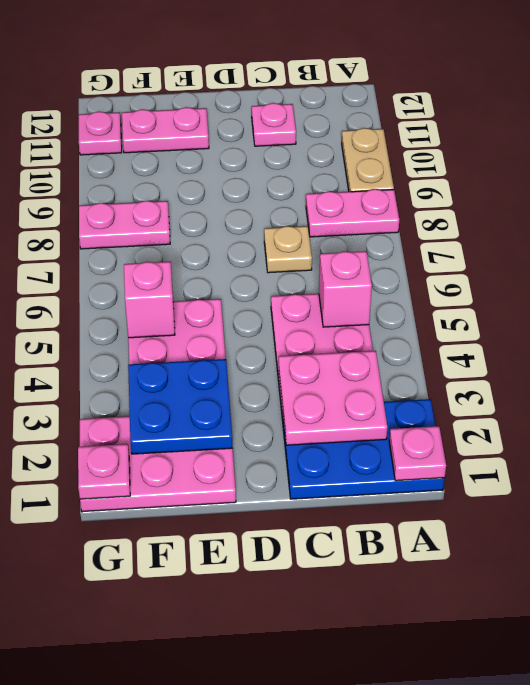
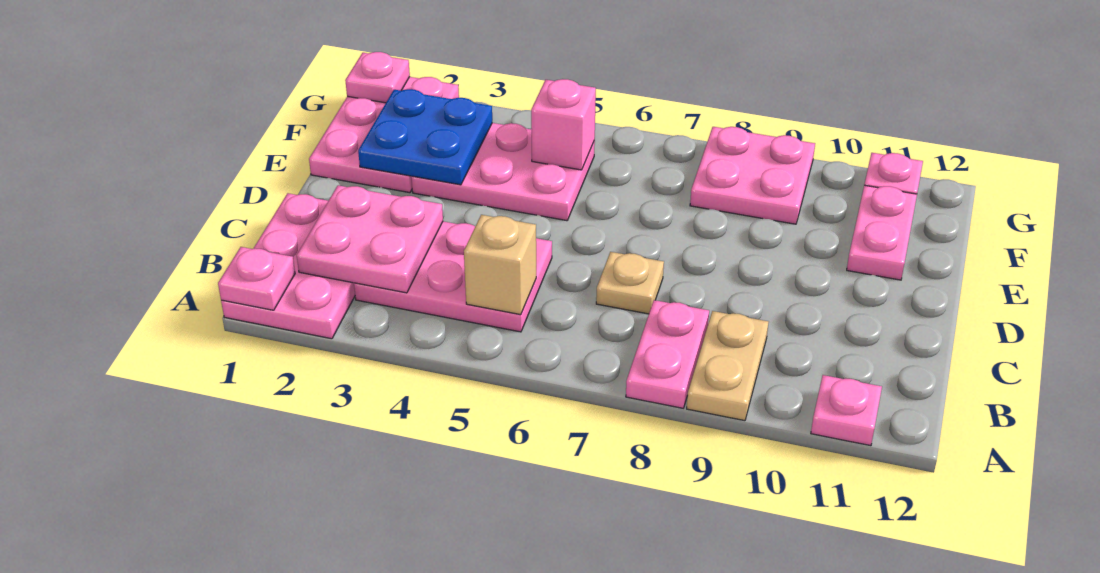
blue plate A1:C2 level 1 -> pink plate A1:C2 level 1
tan plate A9:A10 level 1 -> tan plate A9:B9 level 1
pink brick B5 level 2 -> tan brick B5 level 2
pink plate C11 level 1 -> pink plate A11 level 1
pink plate F8:G8 level 1 -> pink plate F8:G9 level 1

